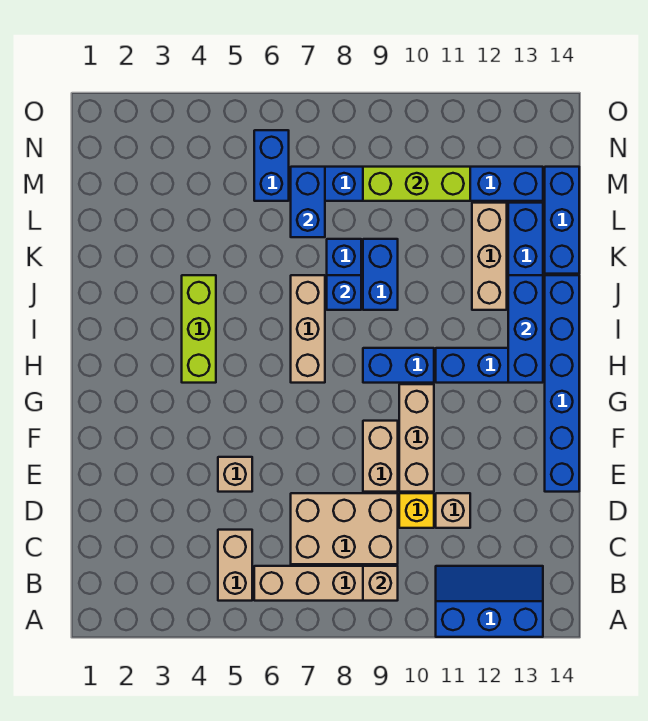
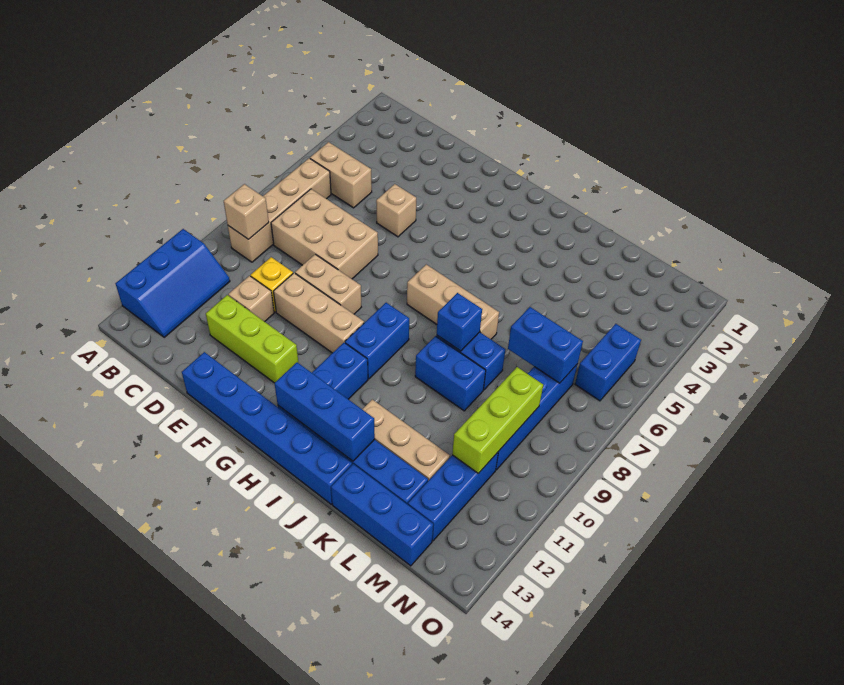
tan brick C7:D9 level 1 -> tan brick C7:E8 level 1
lime brick H4:J4 level 1 -> lime brick D12:F12 level 1
blue brick M6:N6 level 1 -> blue brick N5:N6 level 1

